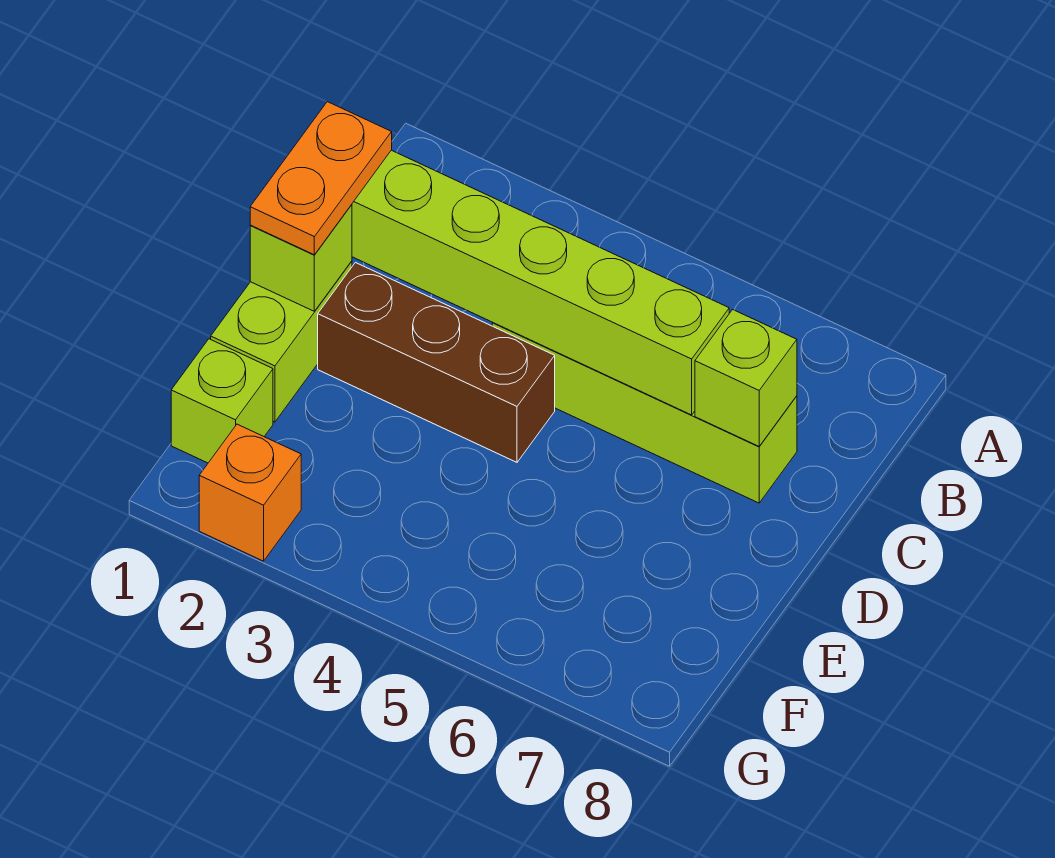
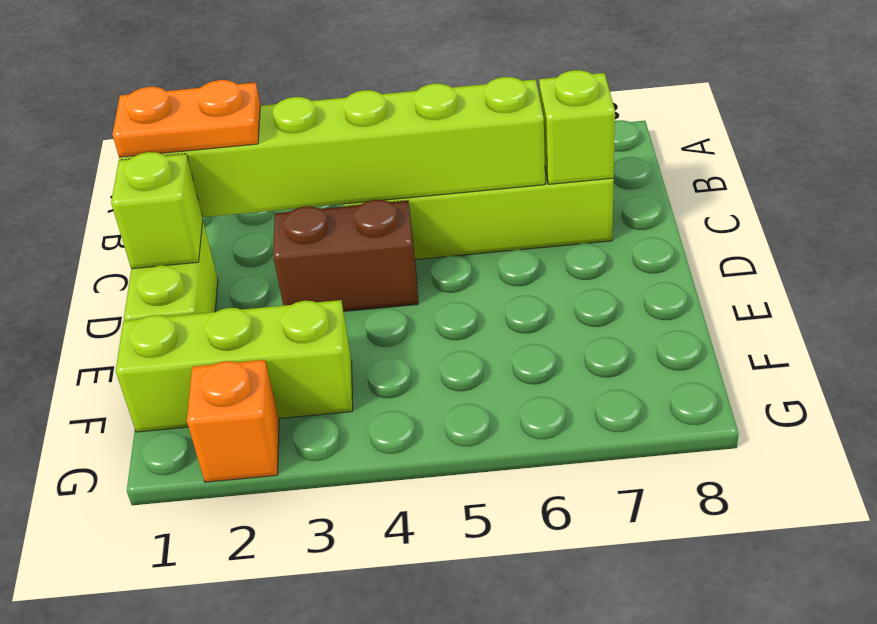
orange plate C1:D1 level 3 -> orange plate C1:C2 level 3
brown brick D2:D4 level 1 -> brown brick D3:D4 level 1
lime brick F1 level 1 -> lime brick F1:F3 level 1

